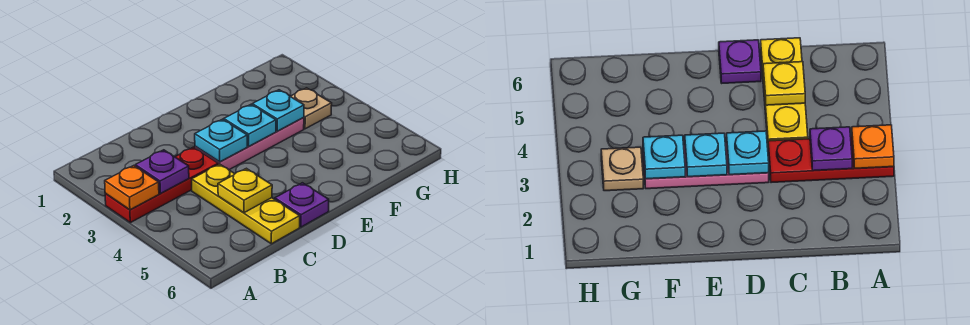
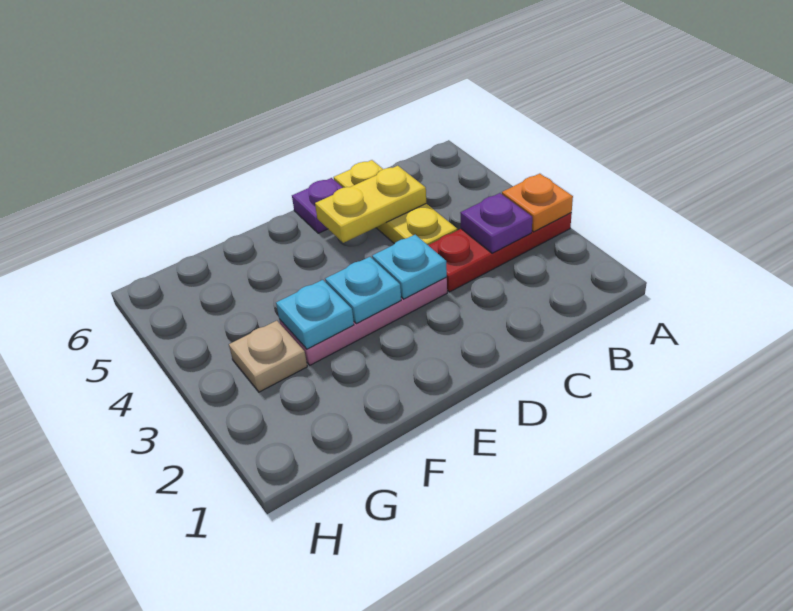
yellow plate C5 level 2 -> yellow plate C5:D5 level 2

